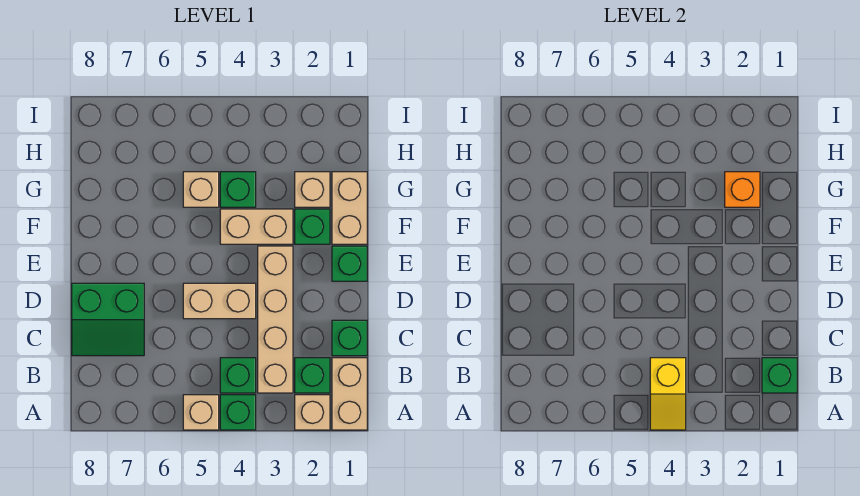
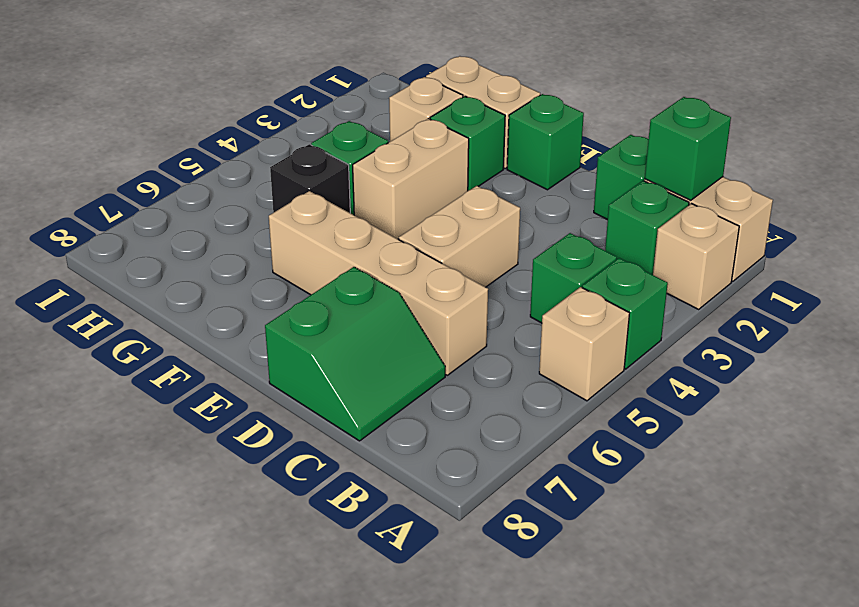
yellow slope A4:B4 level 2 top B -> none
tan brick B3:E3 level 1 -> tan brick C6:F6 level 1
orange brick G2 level 2 -> none
tan brick G5 level 1 -> black brick G5 level 1

